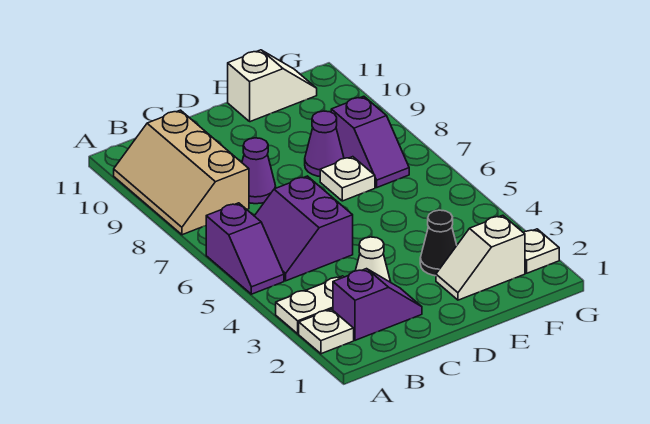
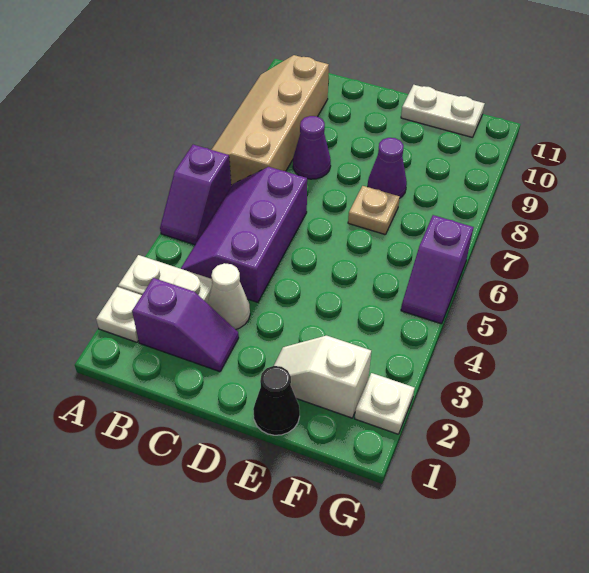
tan slope A8:B10 level 1 top B -> tan slope A7:B10 level 1 top B
purple slope B5:C6 level 1 top C -> purple slope B4:C6 level 1 top C
black cone E3 level 1 -> black cone E1 level 1
white plate E7 level 1 -> tan plate E7 level 1
white slope E11:F11 level 1 top E -> white plate E11:F11 level 1
purple slope F7:F8 level 1 top 8 -> purple slope G5:G6 level 1 top 6

